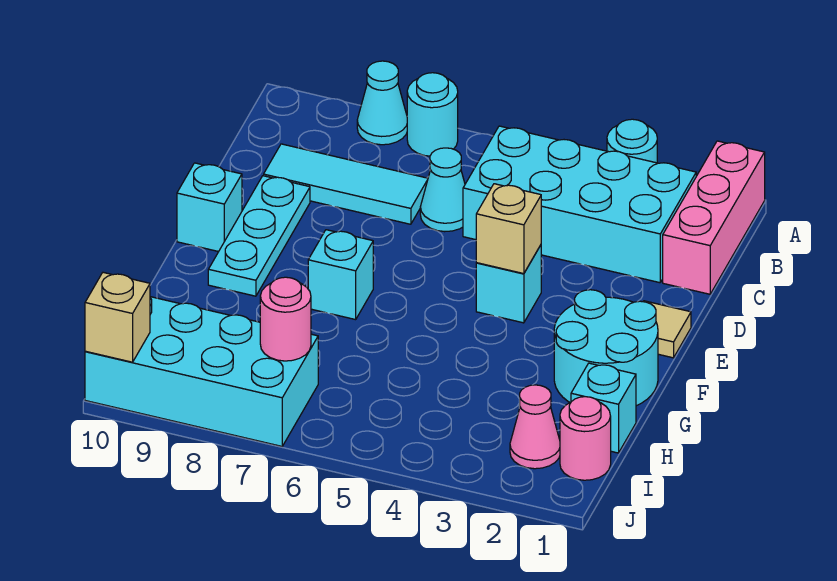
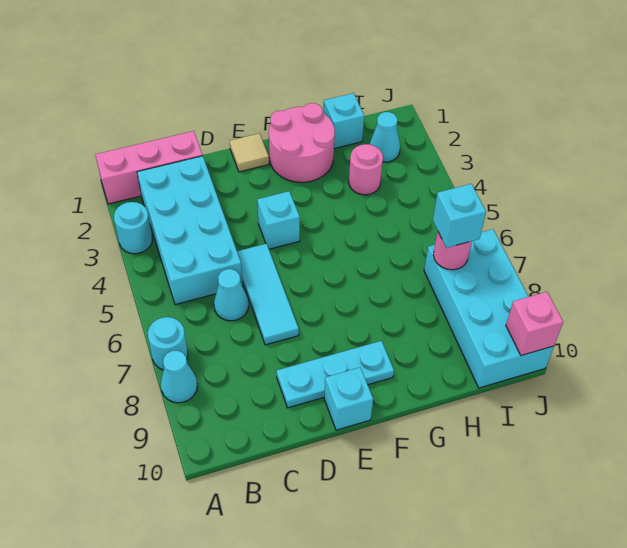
cyan tile C7:C9 level 1 -> cyan tile D5:D7 level 1
tan brick E4 level 2 -> none
cyan round brick F1:G2 level 1 -> pink round brick F1:G2 level 1
cyan brick F7 level 1 -> cyan brick I7 level 3
pink round brick I1 level 1 -> pink round brick H3 level 1
pink cone I2 level 1 -> cyan cone I2 level 1
tan brick J10 level 2 -> pink brick J10 level 2

